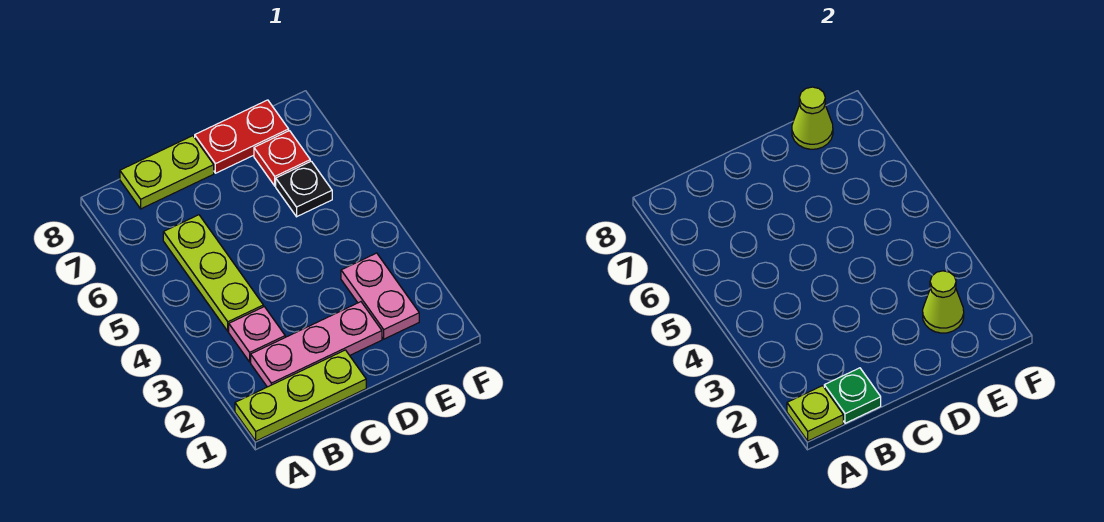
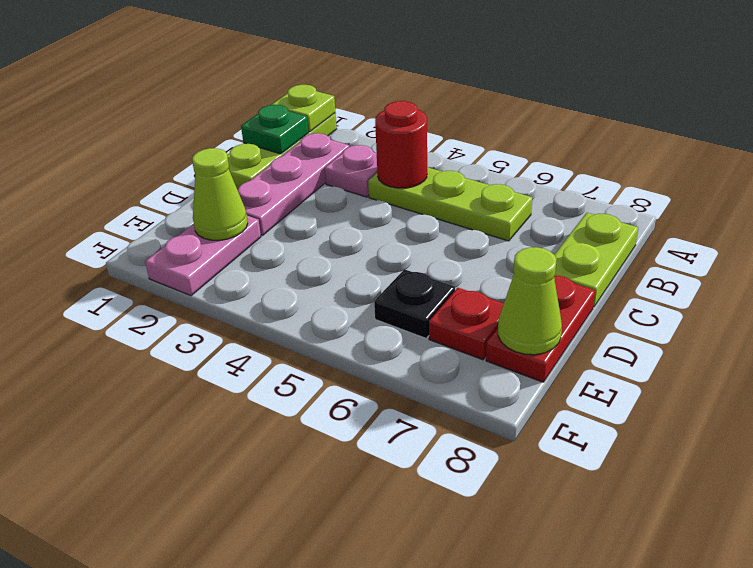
none -> red round brick B4 level 2
pink plate E2:E3 level 1 -> pink plate E2:F2 level 1

